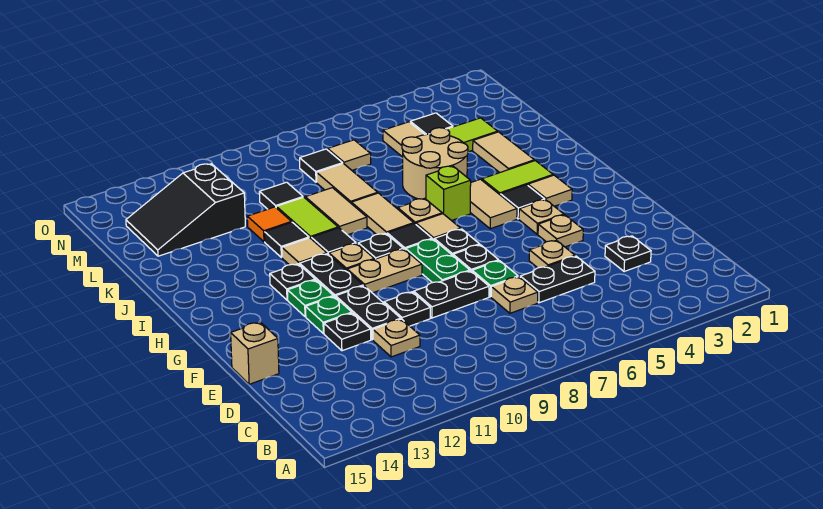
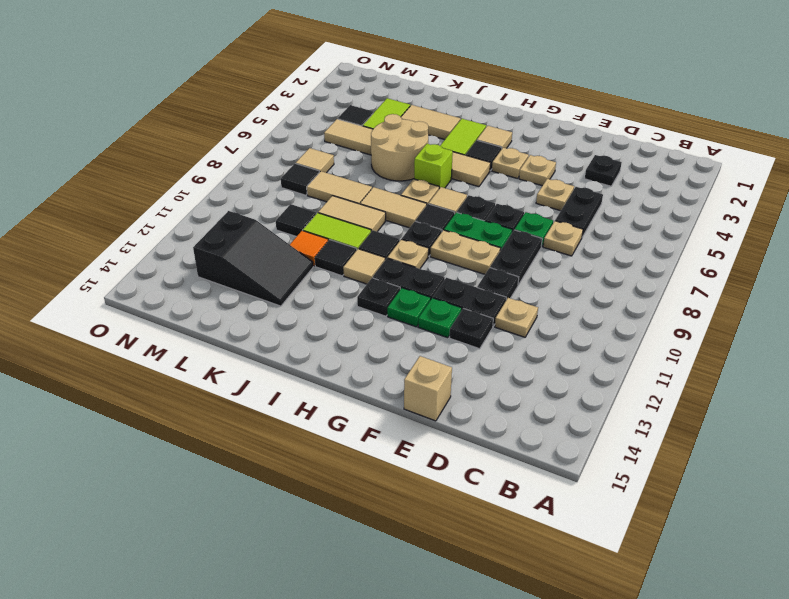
tan plate G9:G10 level 1 -> tan plate F9:G9 level 1
black slope L12:M14 level 1 top 12 -> black slope K12:M13 level 1 top M

